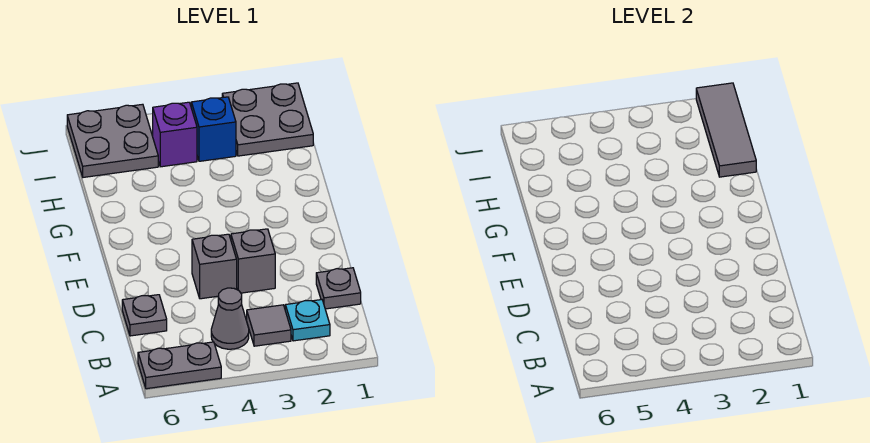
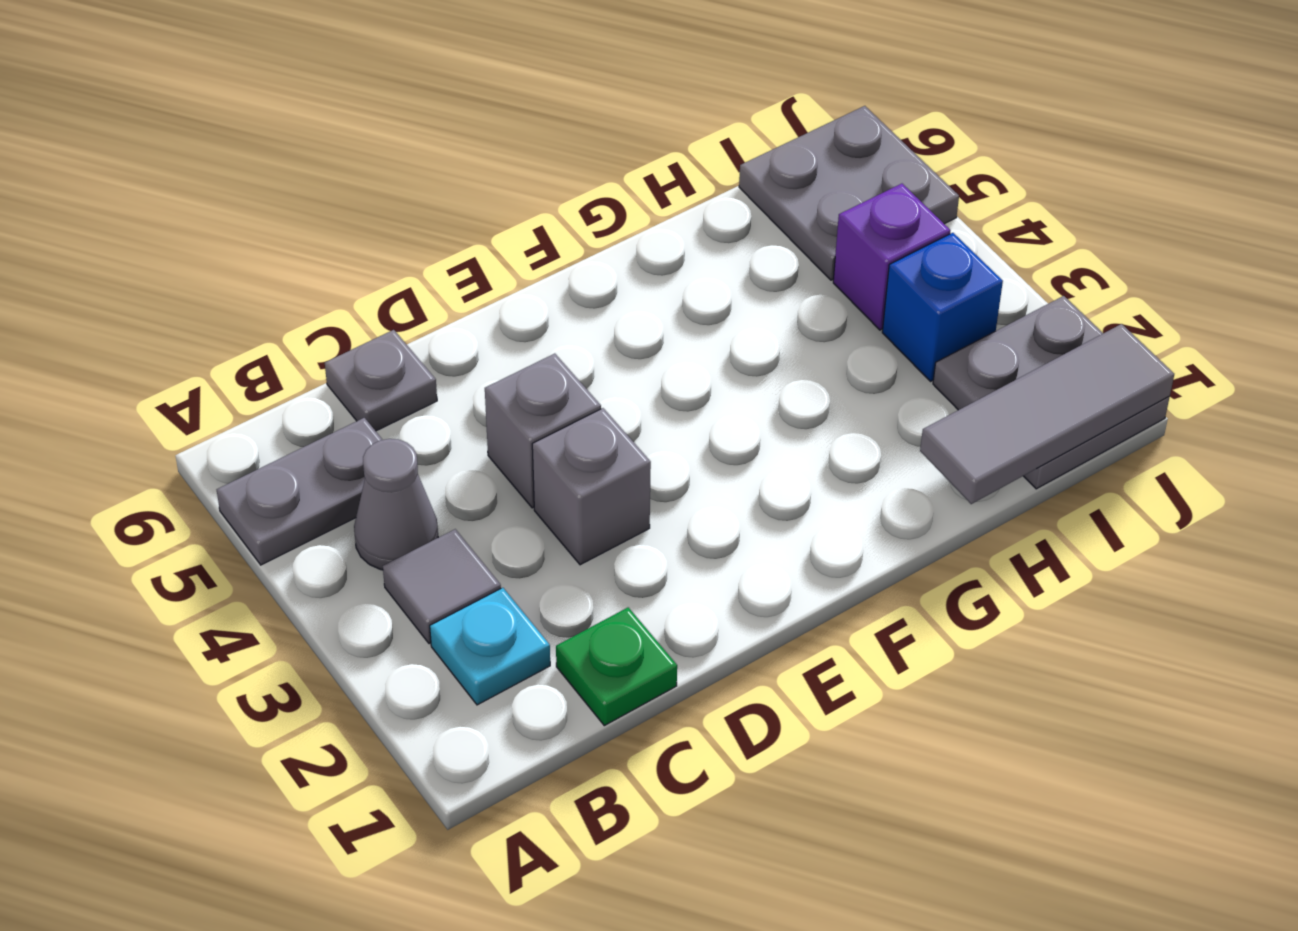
grey plate A5:A6 level 1 -> grey plate A5:B5 level 1
grey plate C1 level 1 -> green plate C1 level 1

